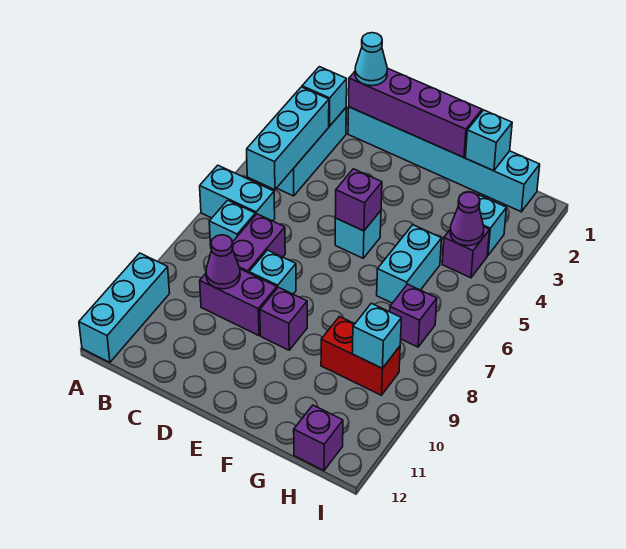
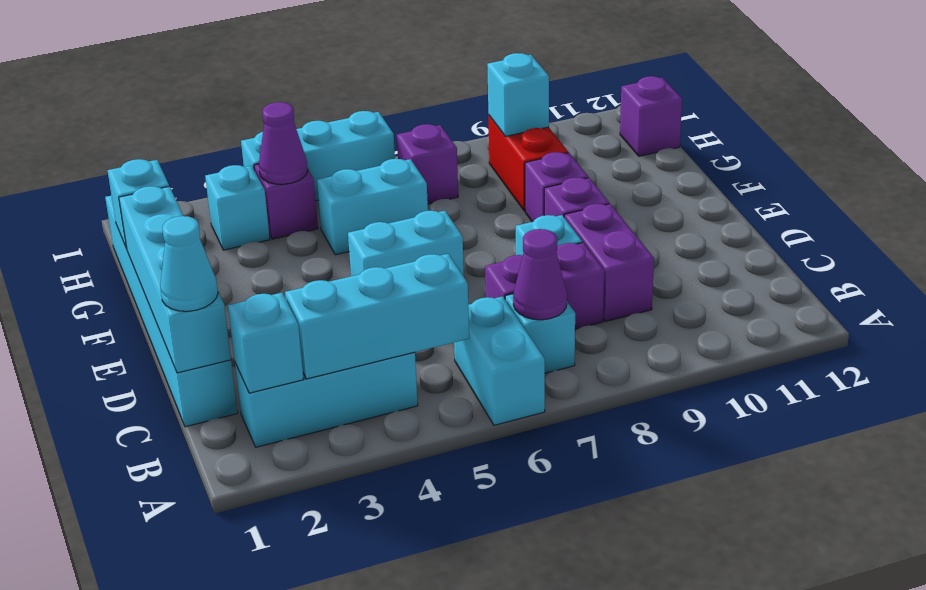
cyan brick A10:A12 level 1 -> cyan brick I4:I6 level 1
purple brick C1:F1 level 2 -> cyan brick C1:F1 level 2
purple cone C9 level 2 -> purple cone B7 level 2
cyan brick E5 level 1 -> cyan brick E5:E6 level 1
purple brick E5 level 2 -> purple brick F9 level 1

